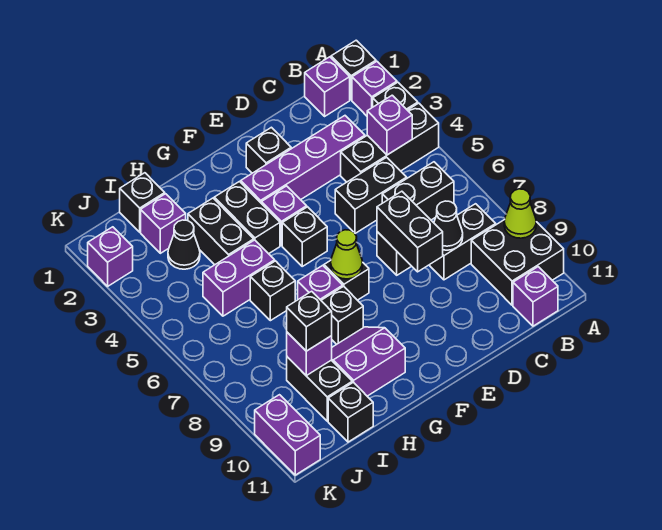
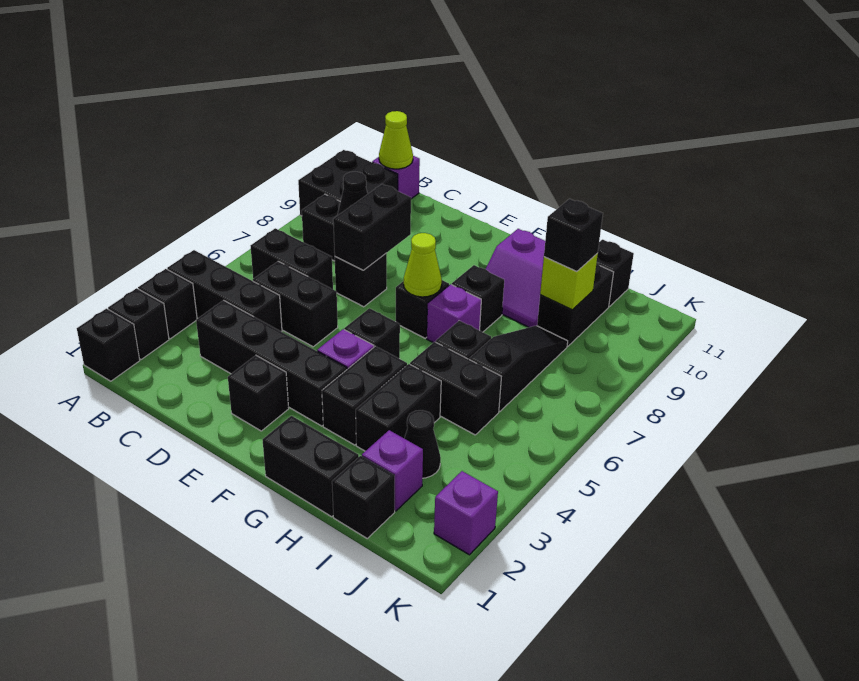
purple brick A2 level 1 -> black brick A2 level 1
lime cone A9 level 2 -> lime cone B11 level 2
purple brick B1 level 1 -> none
purple brick B4 level 2 -> none
purple brick C3:F3 level 1 -> black brick C3:F3 level 1
none -> black brick G1:H1 level 1
purple brick H5:I5 level 1 -> black brick H5:I5 level 1
none -> black slope I6:I8 level 1 top 6
purple brick I9 level 2 -> lime brick I9 level 2
purple brick K10:K11 level 1 -> none

